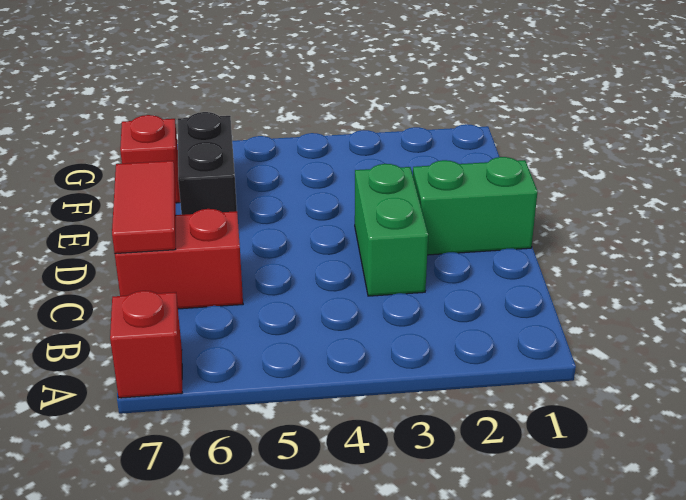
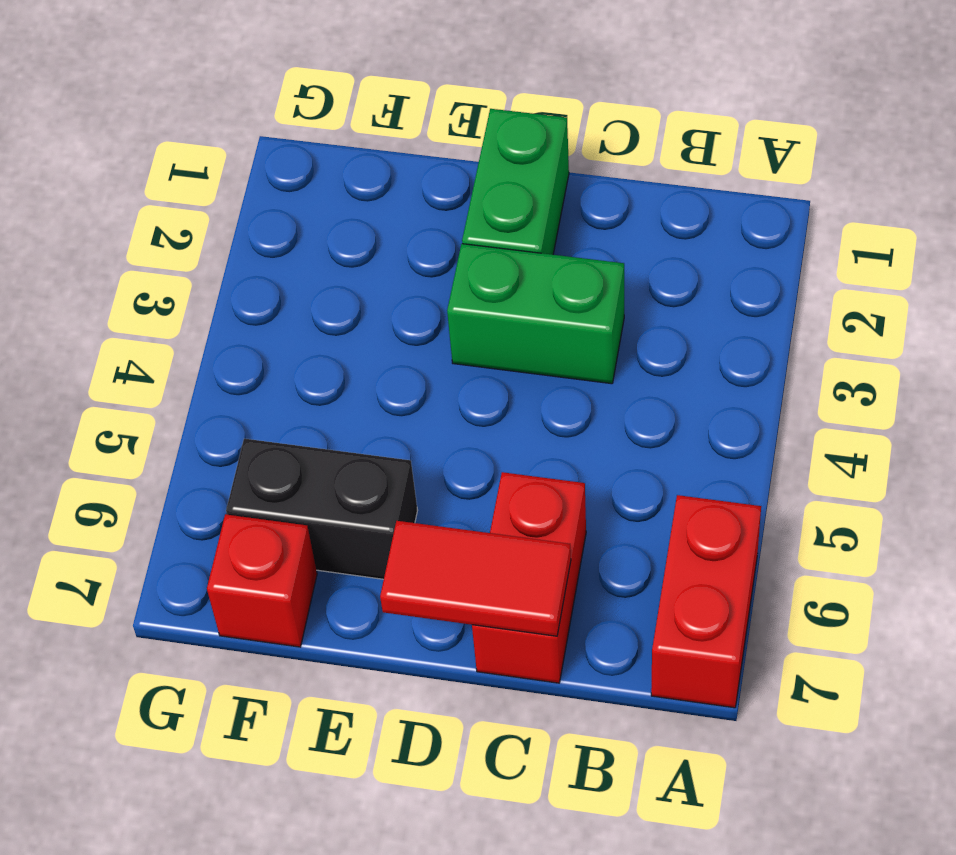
red brick A7 level 1 -> red brick A6:A7 level 1

